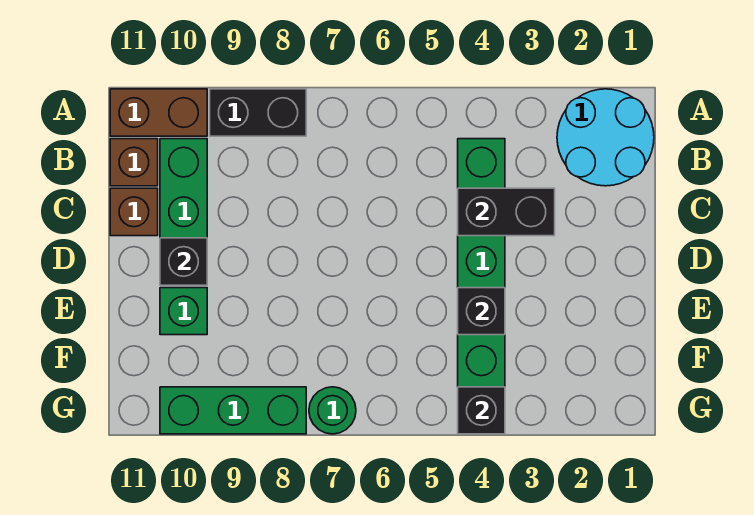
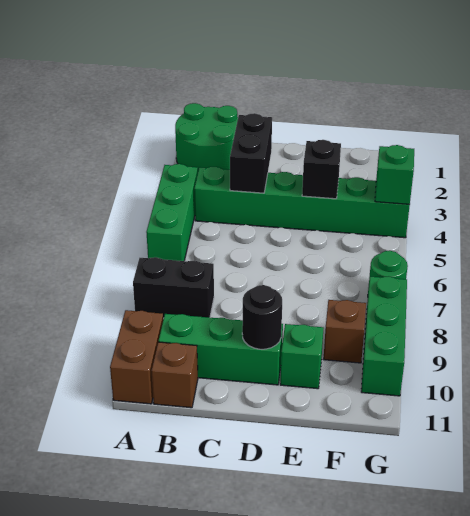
cyan round brick A1:B2 level 1 -> green round brick A1:B2 level 1
none -> green brick A4:A6 level 1
black brick A8:A9 level 1 -> black brick A8:B8 level 1
brown brick C11 level 1 -> brown brick F9 level 1
black brick D10 level 2 -> black round brick D10 level 2
black brick G4 level 2 -> green brick G4 level 2

